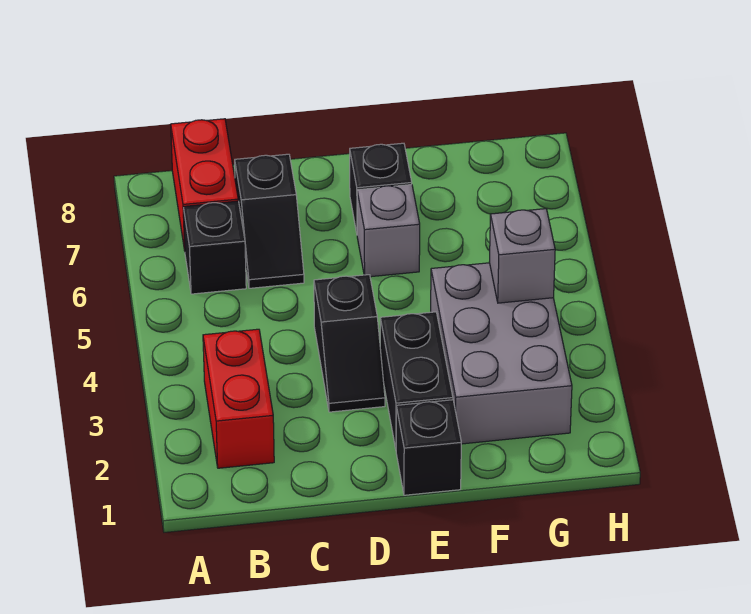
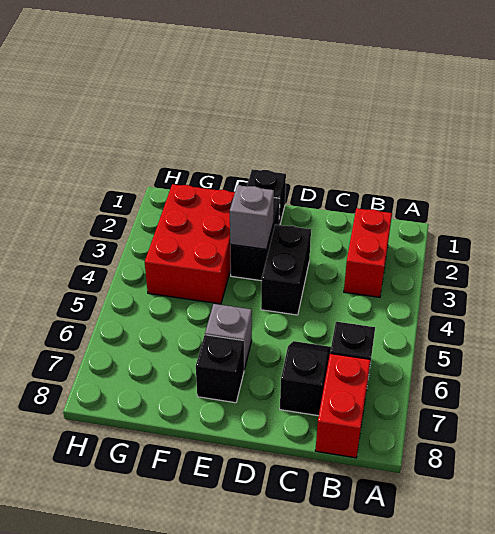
black slope D3:D4 level 1 top 4 -> black brick D3:D4 level 1
grey brick F2:G4 level 1 -> red brick F2:G4 level 1
grey brick G4 level 2 -> grey brick E3 level 2

